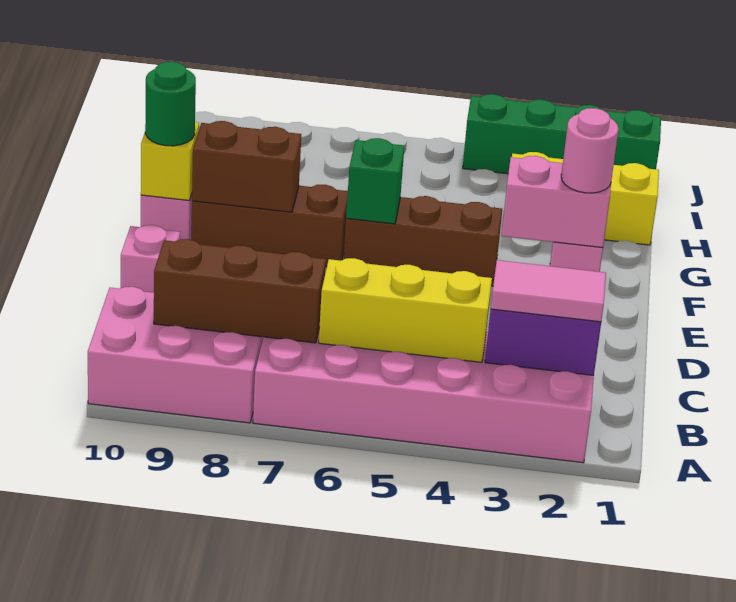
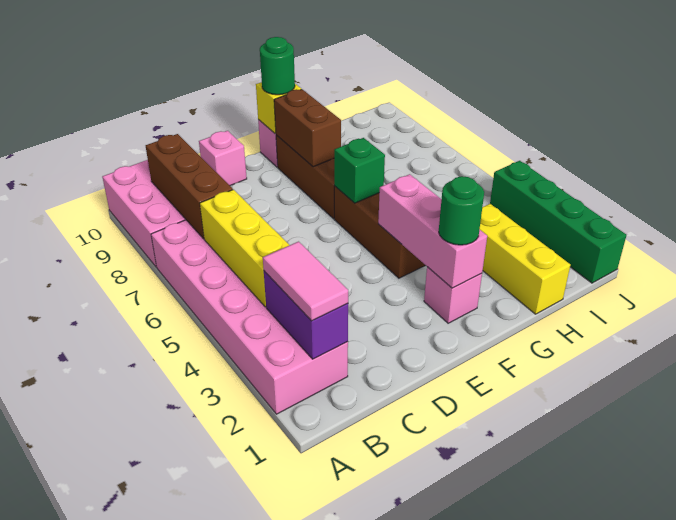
pink brick F2:F3 level 2 -> pink brick F2:F4 level 2
pink round brick F2 level 3 -> green round brick F2 level 3

